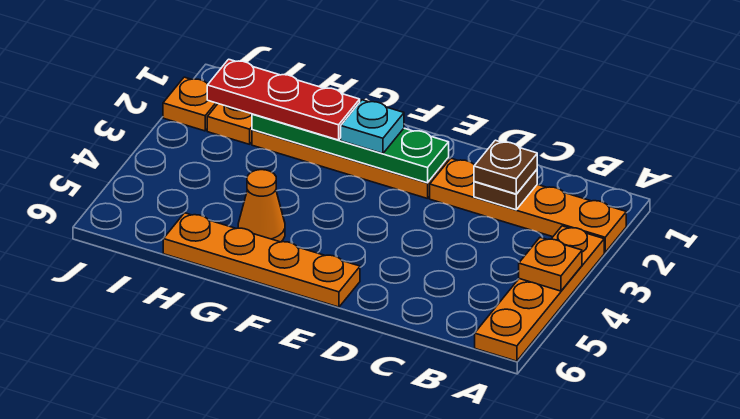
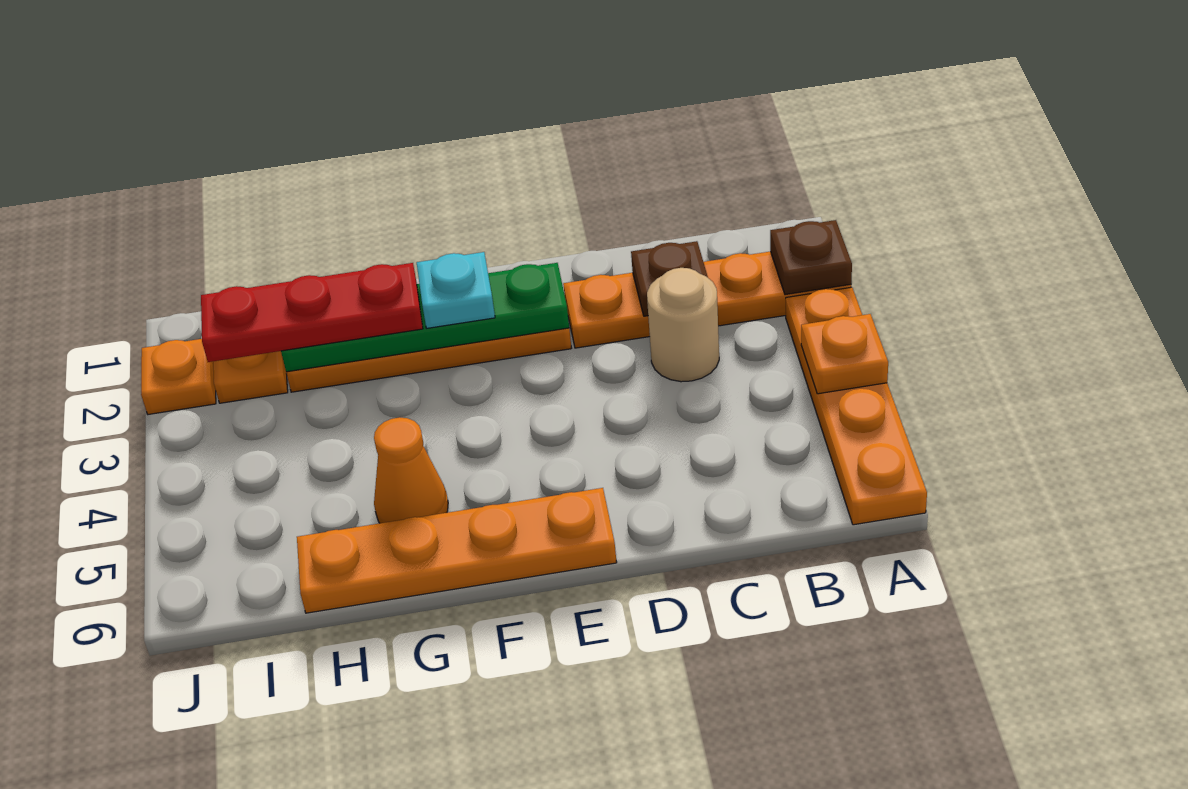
brown plate C2 level 3 -> brown plate A2 level 2
none -> tan round brick C3 level 1

